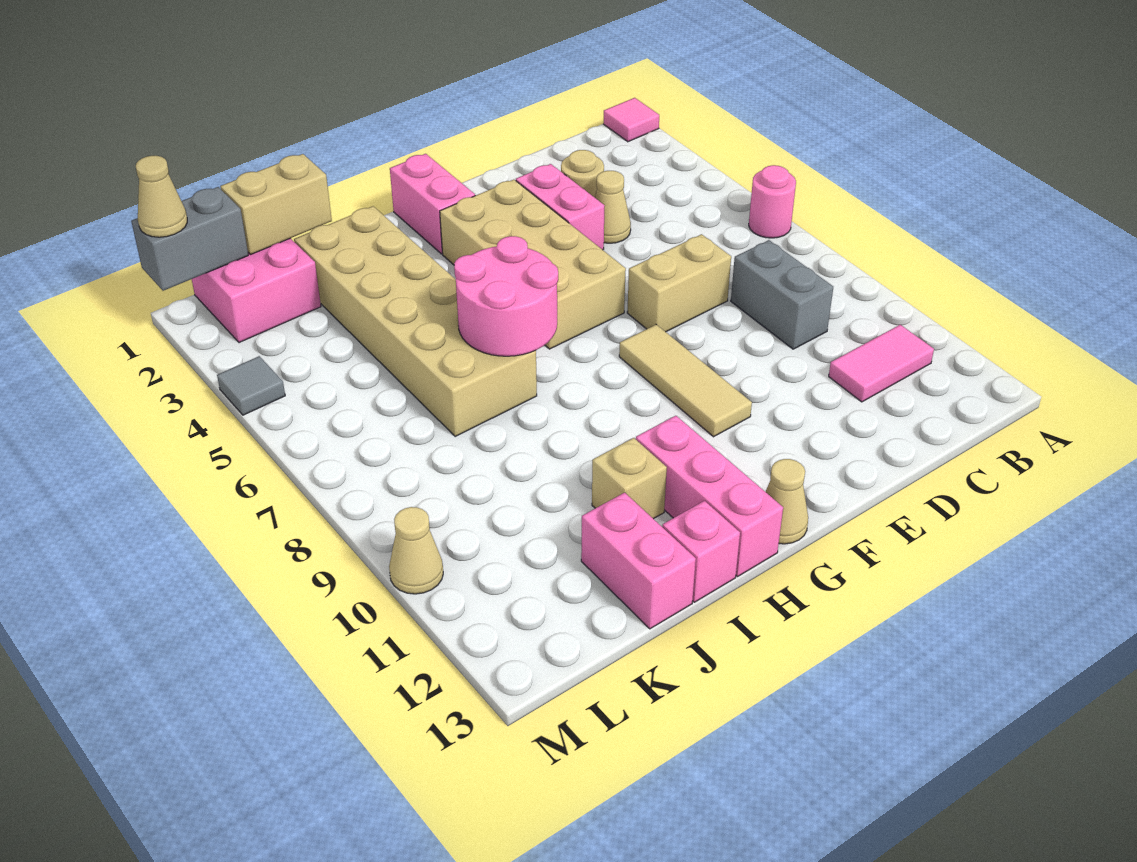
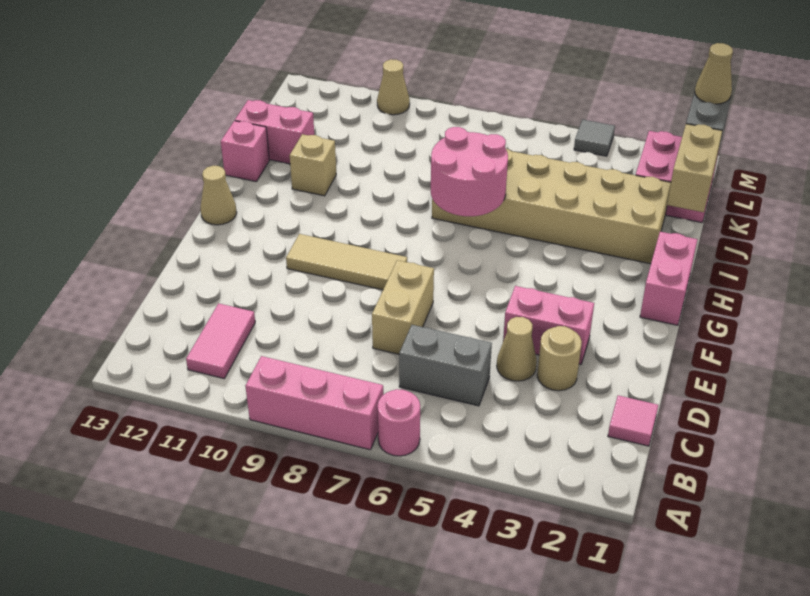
pink tile A1 level 1 -> pink tile C1 level 1
grey brick C8:C9 level 1 -> grey brick C5:C6 level 1
tan brick F3:G6 level 1 -> none
pink brick G1:G2 level 1 -> pink brick G1:H1 level 1
pink brick H11:H13 level 1 -> pink brick A7:A9 level 1

